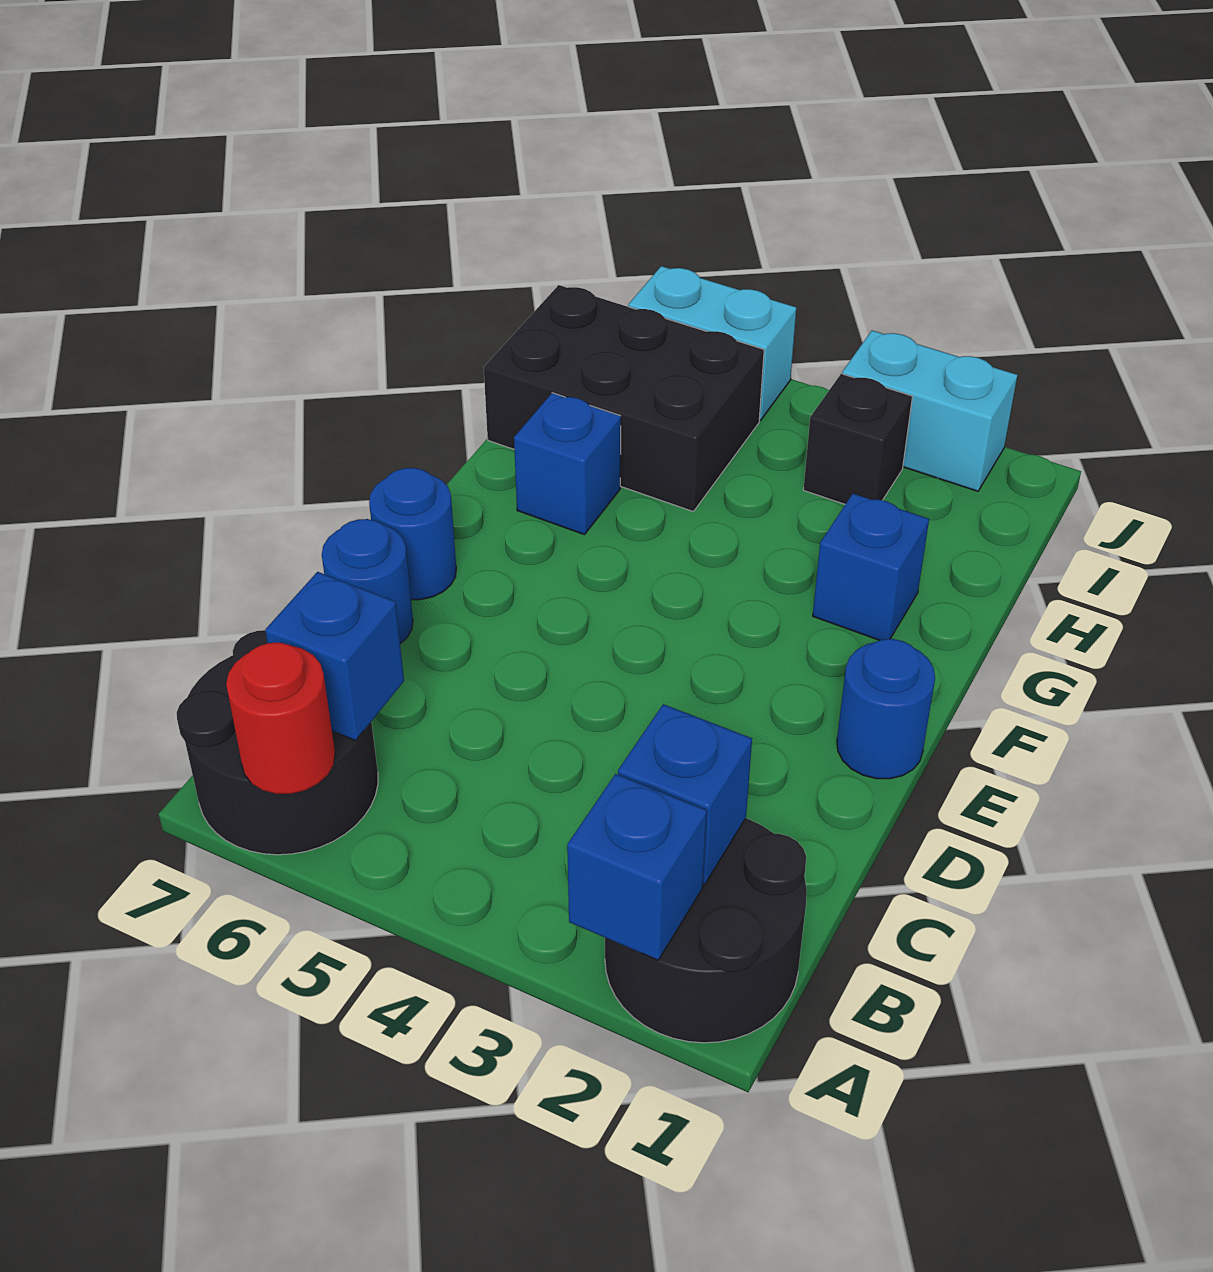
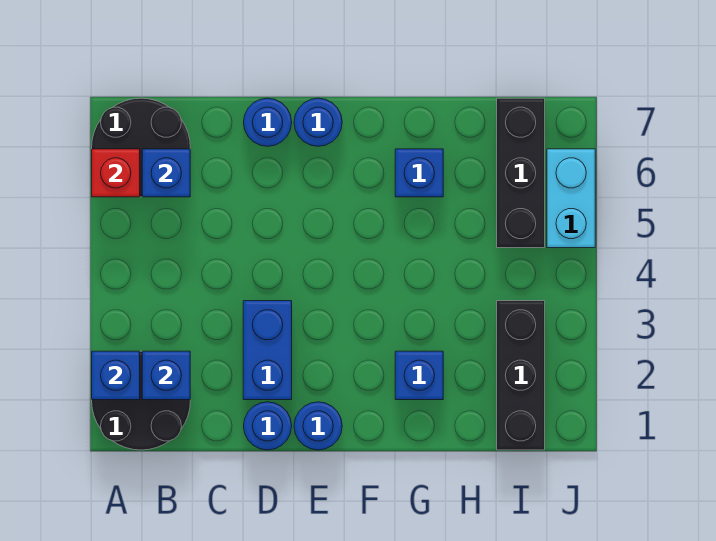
red round brick A6 level 2 -> red brick A6 level 2
none -> blue round brick D1 level 1
none -> blue brick D2:D3 level 1
black brick H5:I7 level 1 -> black brick I5:I7 level 1
black brick I3 level 1 -> black brick I1:I3 level 1
cyan brick J2:J3 level 1 -> none

